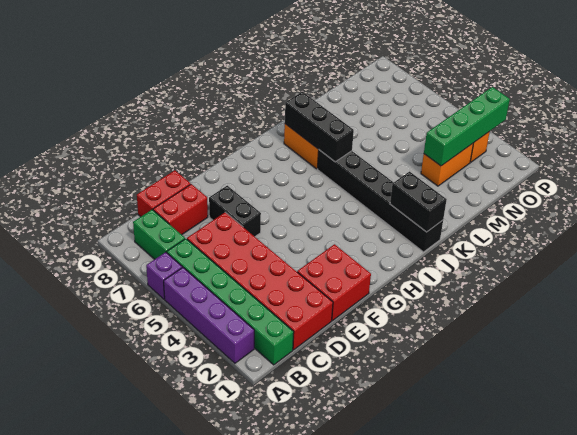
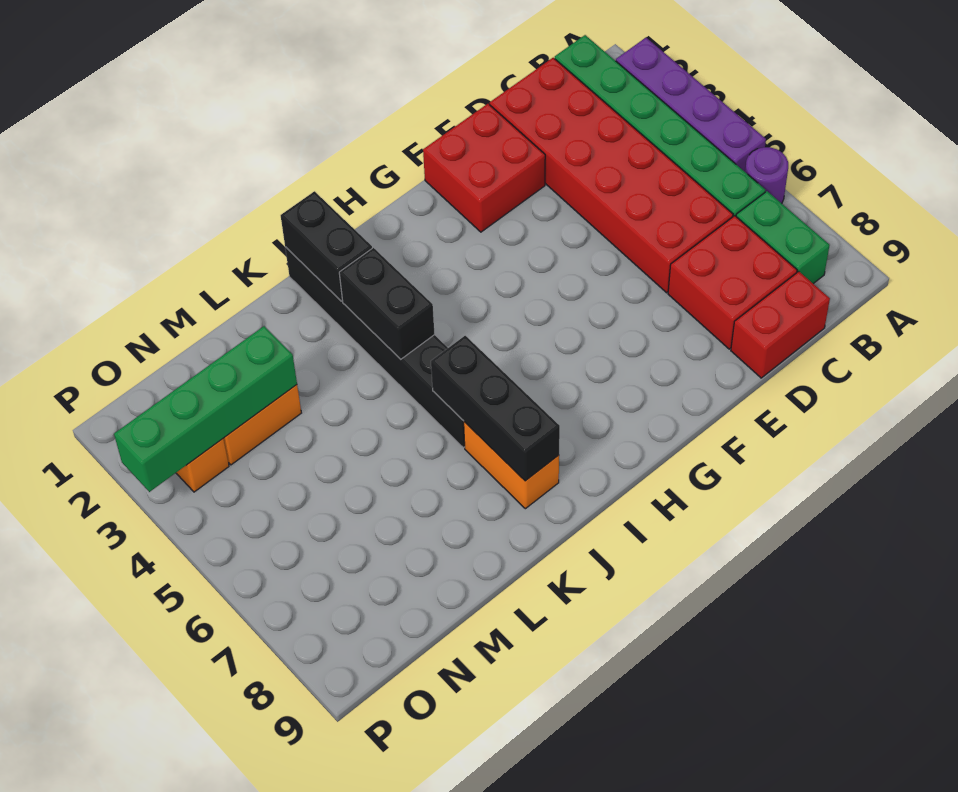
purple brick A6 level 1 -> purple round brick A6 level 1
red brick C8:D8 level 1 -> red brick C7:D8 level 1
black brick E6:E7 level 1 -> black brick J3:J4 level 2

